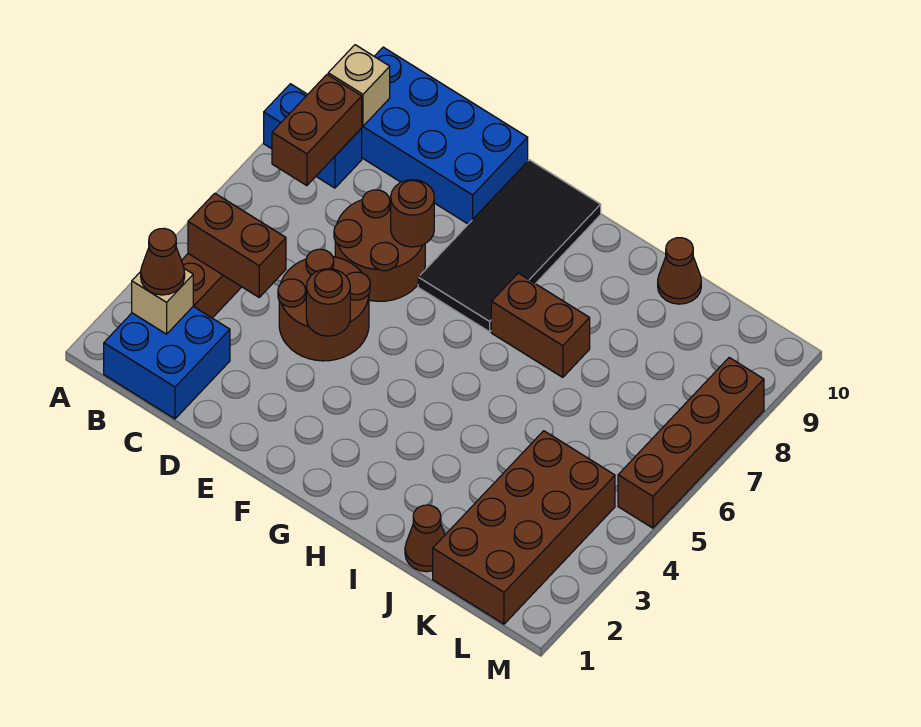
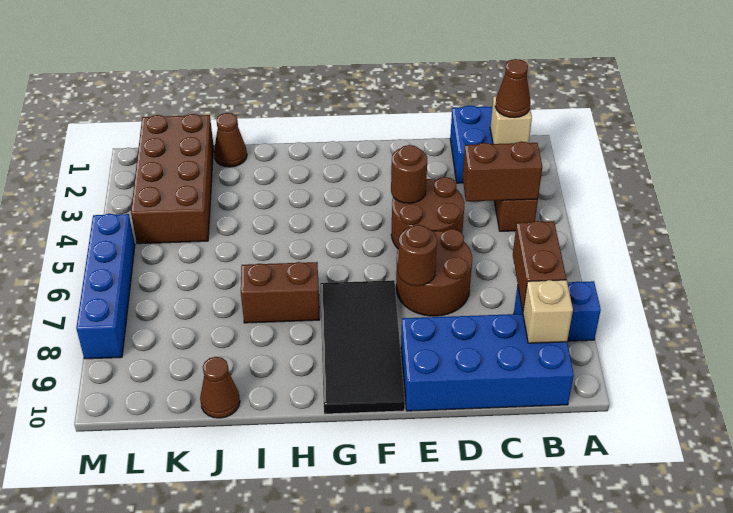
brown brick M5:M8 level 1 -> blue brick M5:M8 level 1

